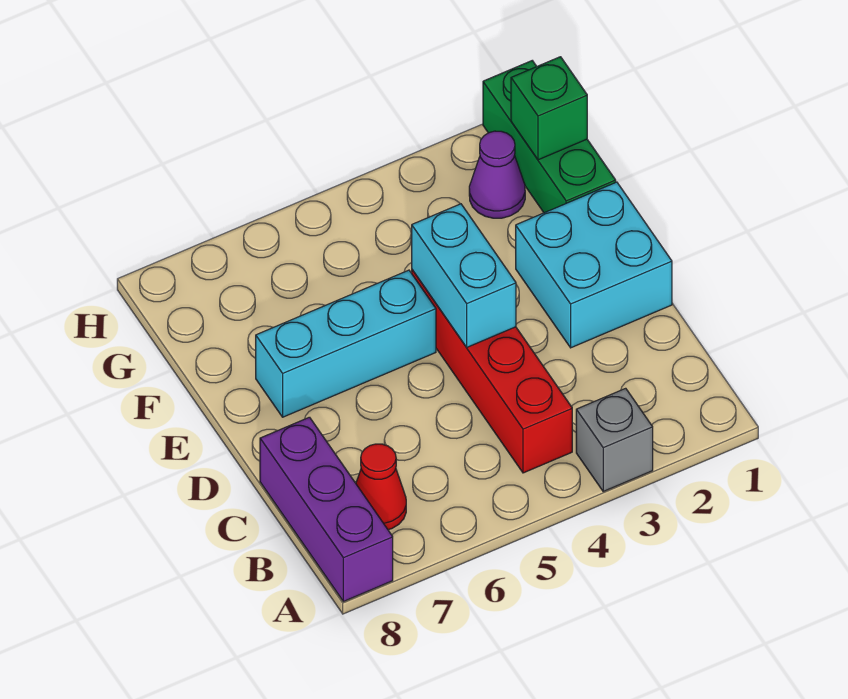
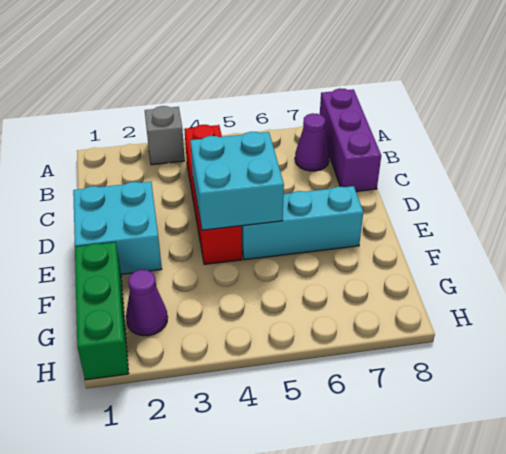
red cone B7 level 1 -> purple cone B7 level 1
cyan brick D4:E4 level 2 -> cyan brick D4:E5 level 2
green brick G1 level 2 -> none

